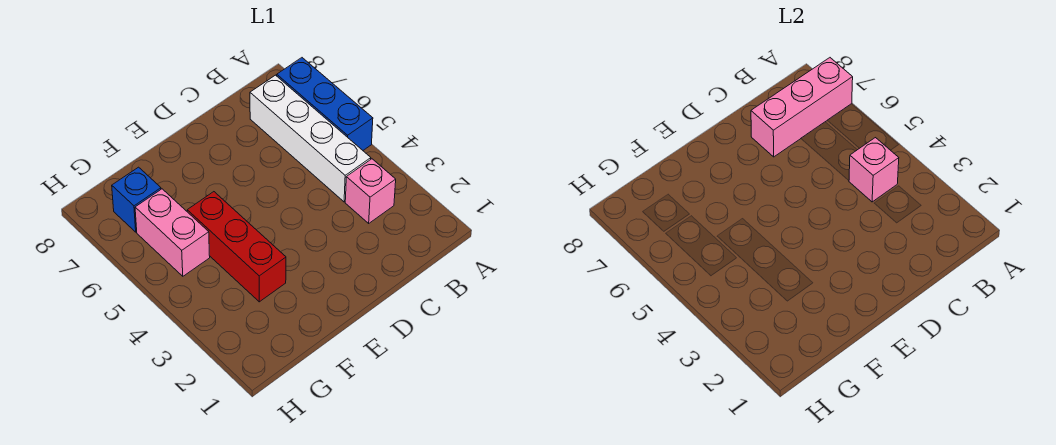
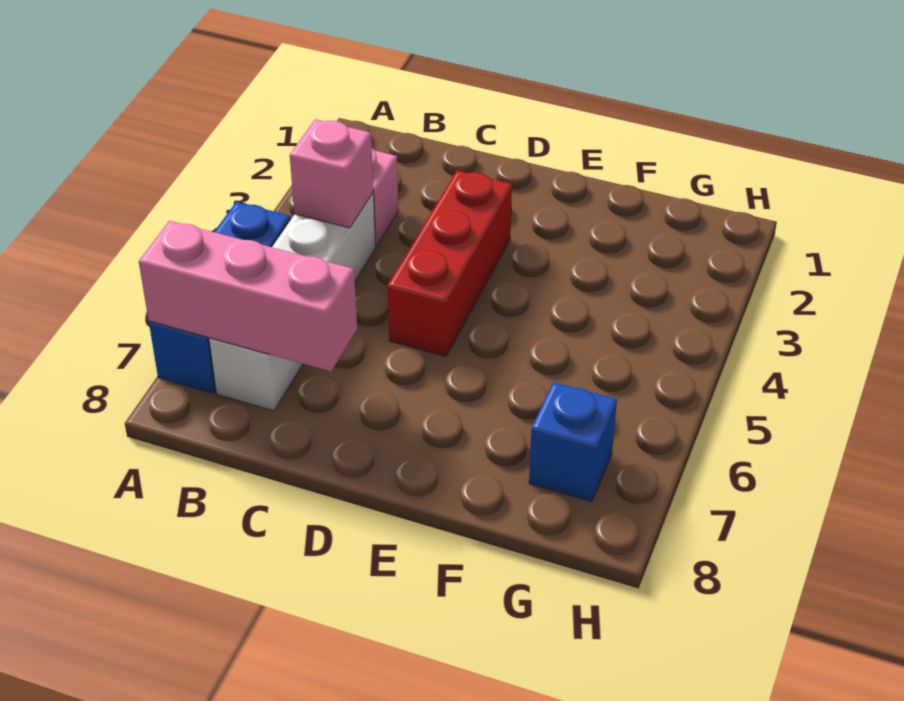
red brick F3:F5 level 1 -> red brick D3:D5 level 1
pink brick G5:G6 level 1 -> none

